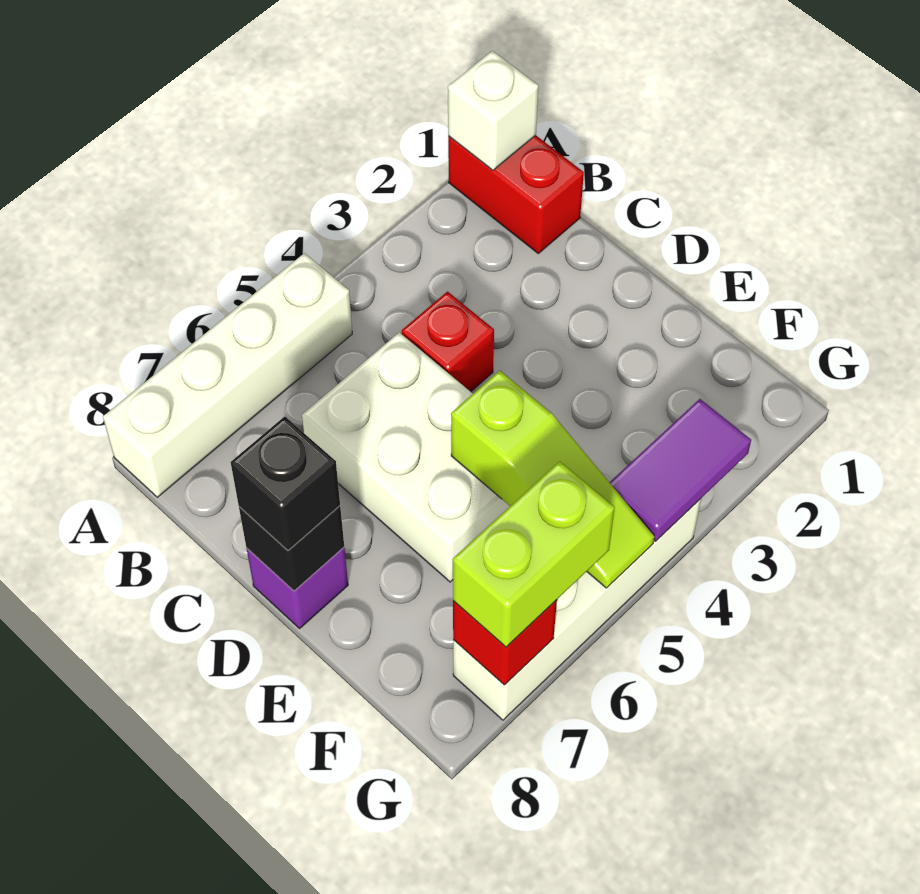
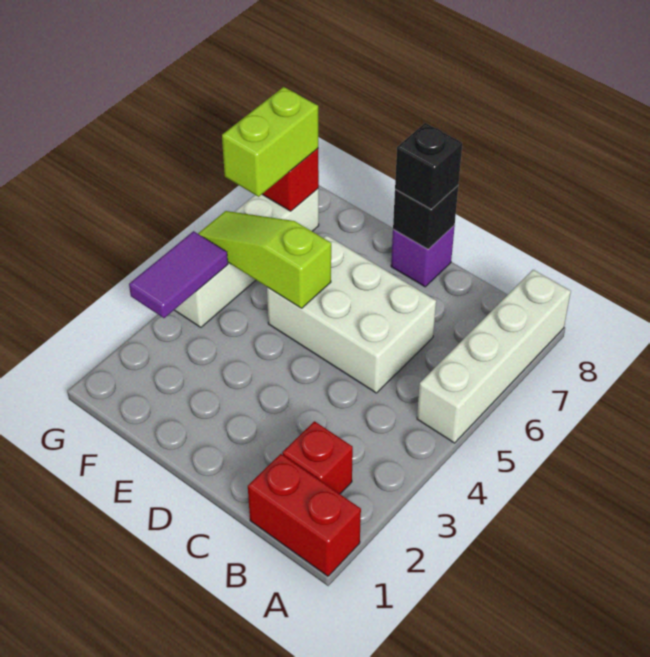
white brick A1 level 2 -> none
red brick C4 level 1 -> red brick B2 level 1

